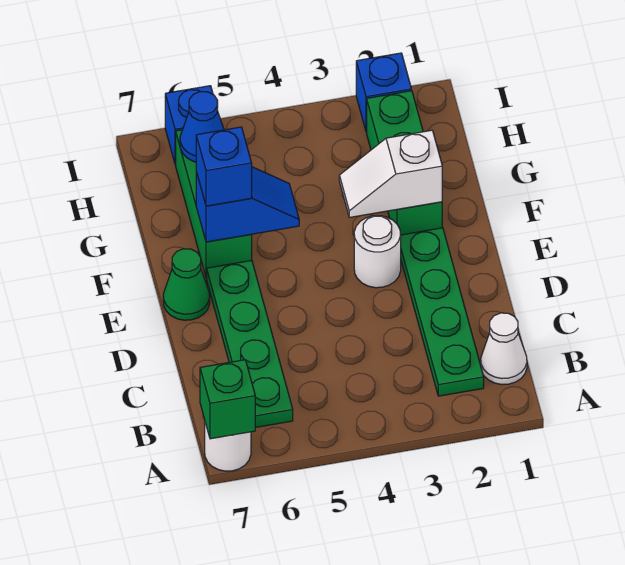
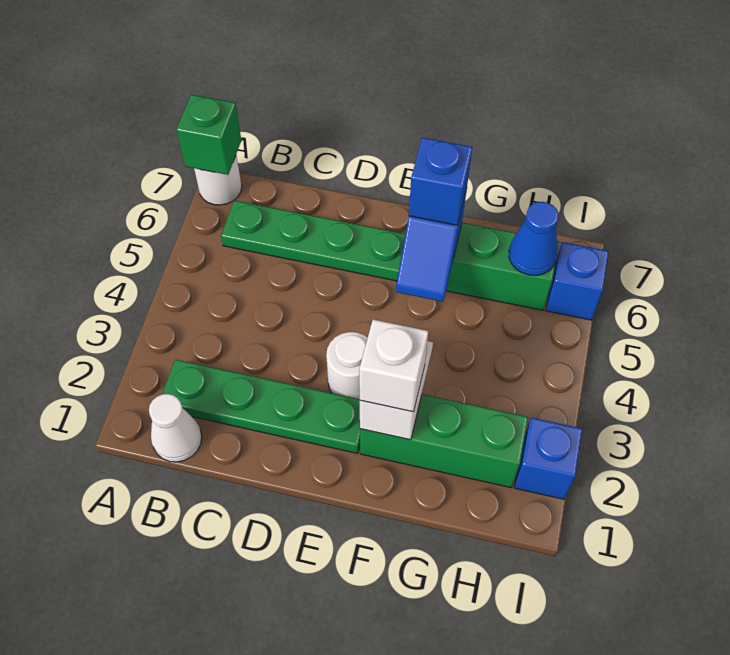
green cone E7 level 1 -> none
none -> white brick F2 level 3

